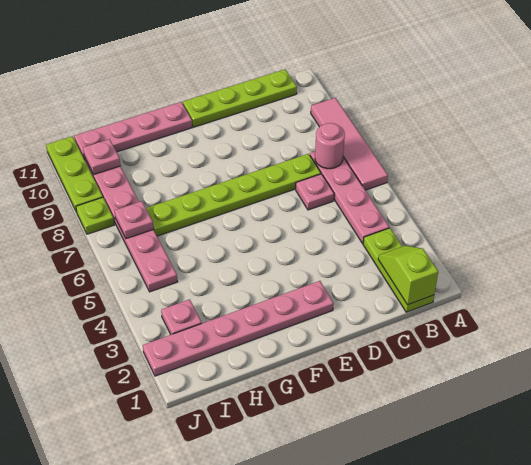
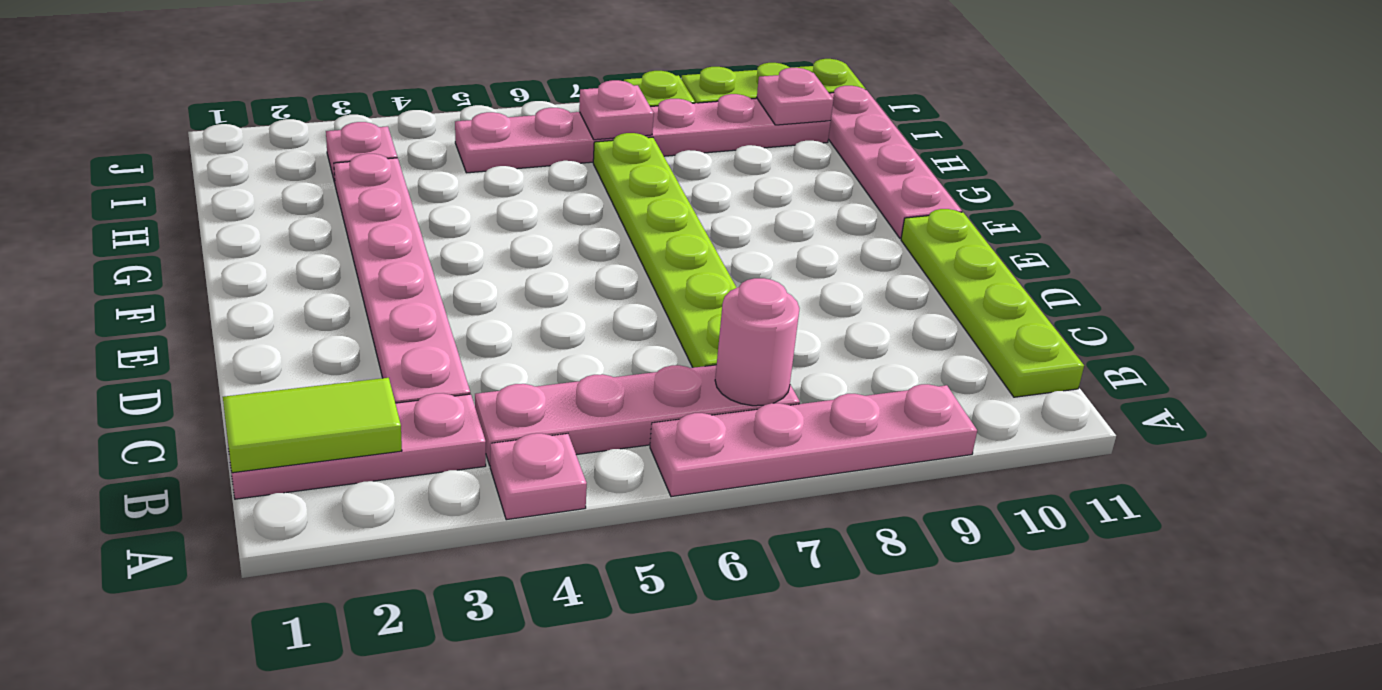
pink tile A6:A9 level 1 -> pink plate A6:A9 level 1
lime plate B1:B3 level 1 -> pink plate B1:B3 level 1
lime slope B1:B2 level 2 top 1 -> lime tile B1:B2 level 2
pink plate C6 level 1 -> pink plate A4 level 1
pink plate E2:J2 level 1 -> pink plate C3:H3 level 1

